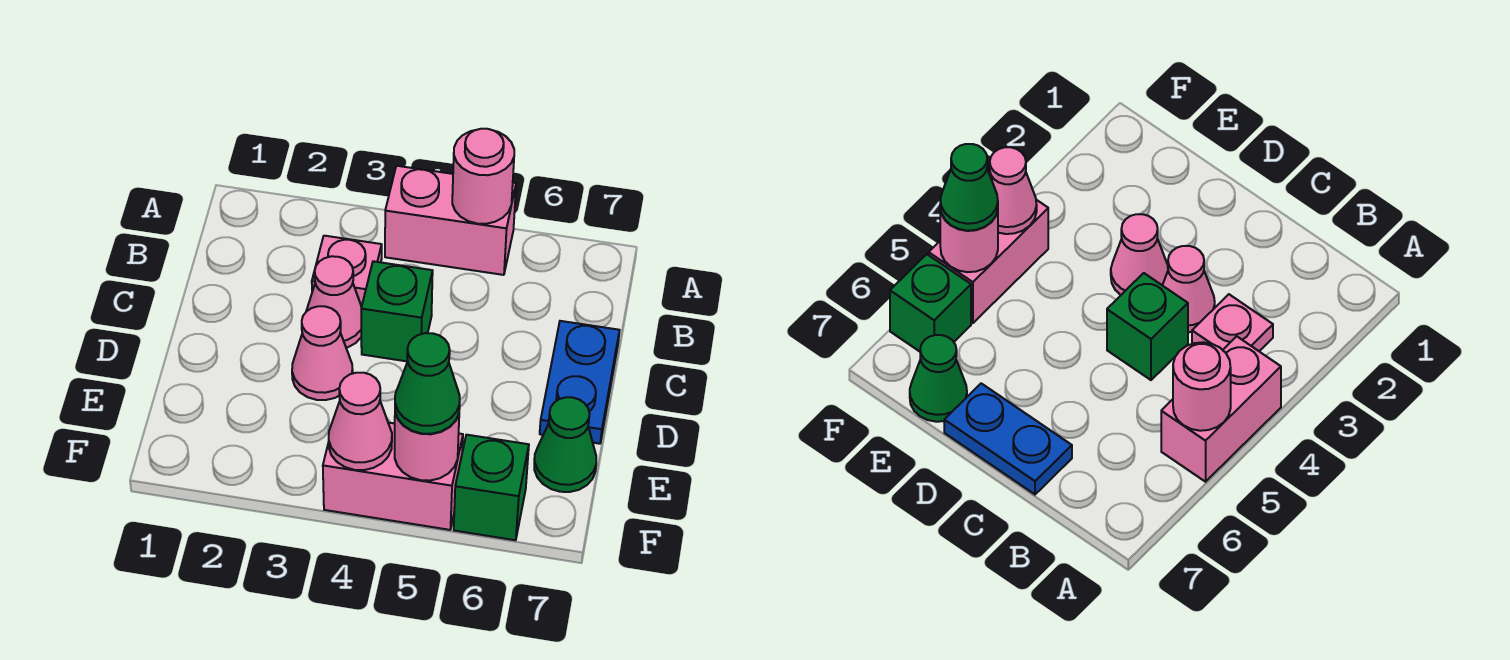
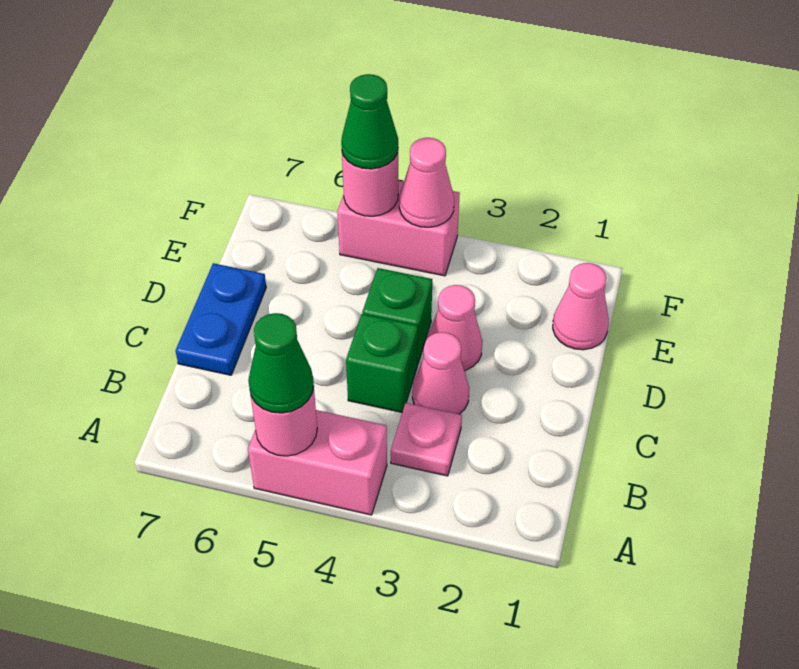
none -> pink cone E1 level 1
green cone E7 level 1 -> green cone A5 level 3
green brick F6 level 1 -> green brick D4 level 1

